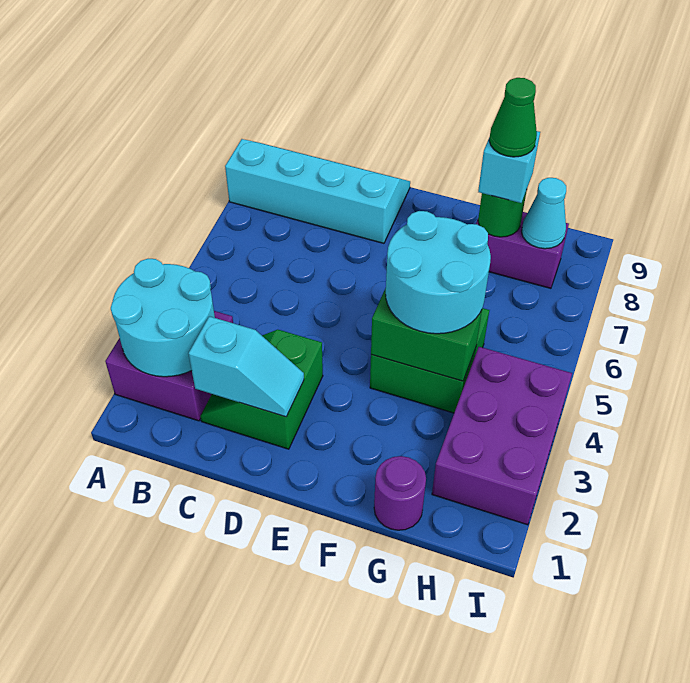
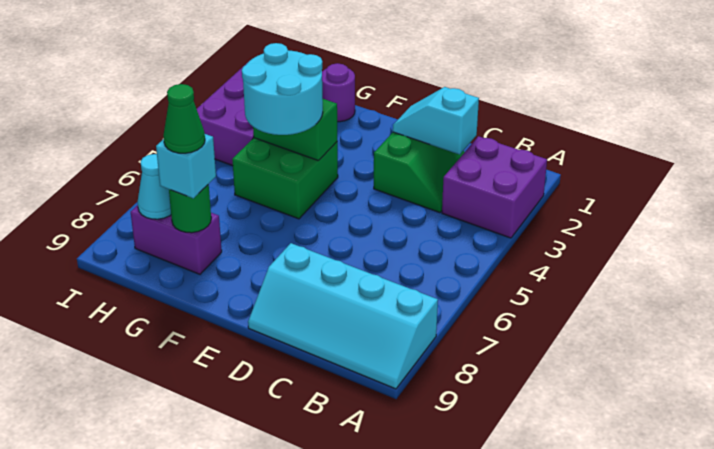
cyan round brick A2:B3 level 2 -> none

